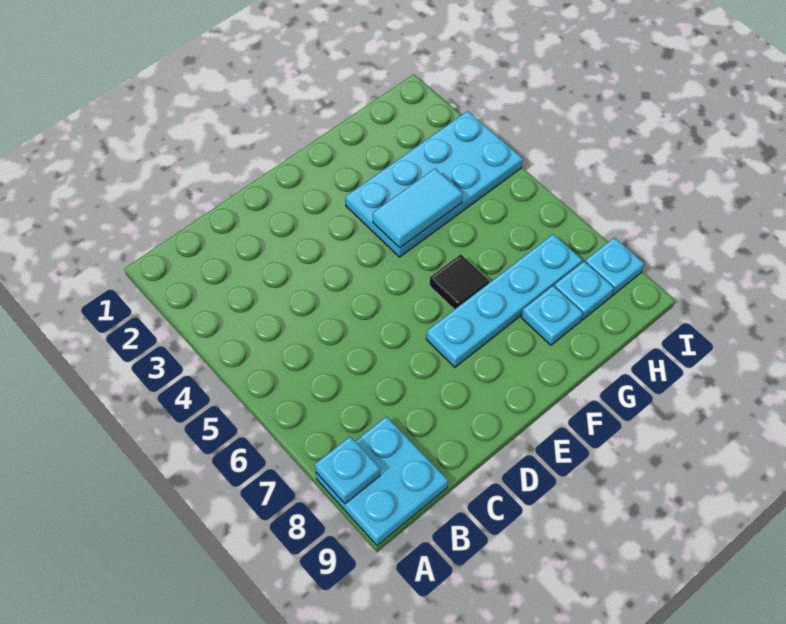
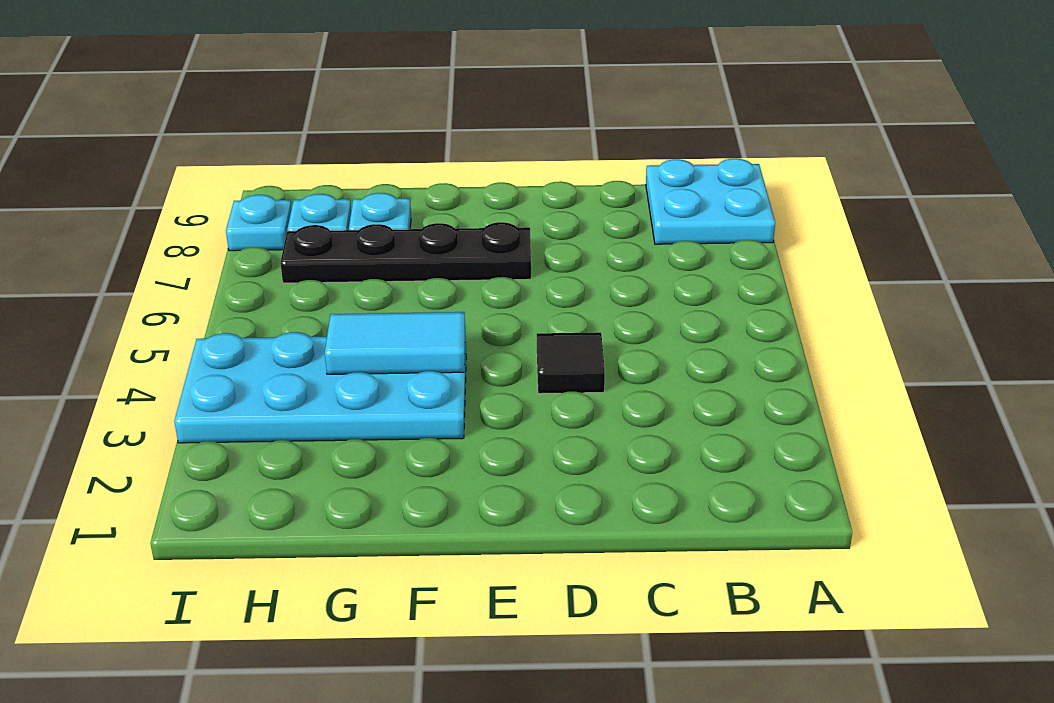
cyan plate A8 level 2 -> none
cyan plate E7:H7 level 1 -> black plate E7:H7 level 1
black tile F6 level 1 -> black tile D4 level 1

